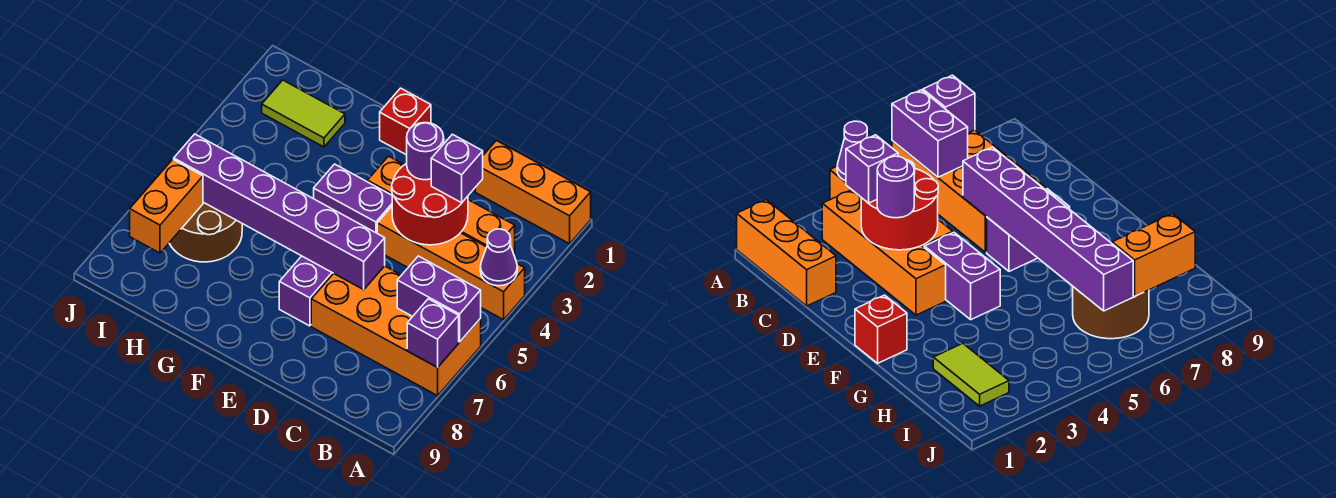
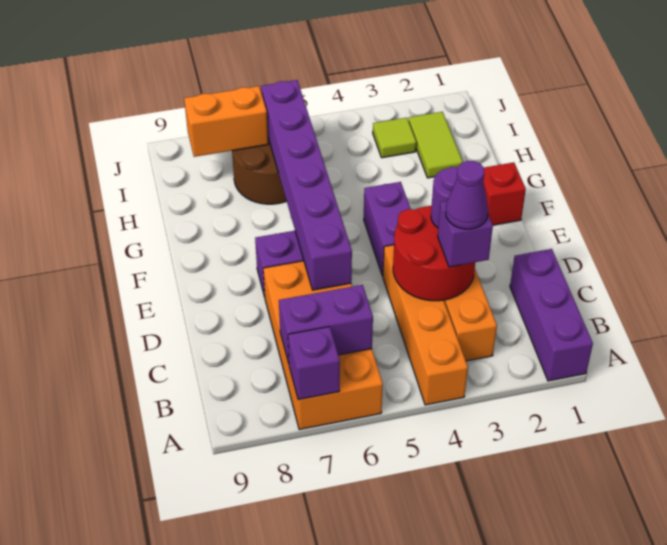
orange brick A1:C1 level 1 -> purple brick A1:C1 level 1
purple cone A4 level 2 -> purple cone C3 level 4
purple brick A6:B6 level 2 -> purple brick B6:B7 level 2
none -> lime tile I3 level 1

